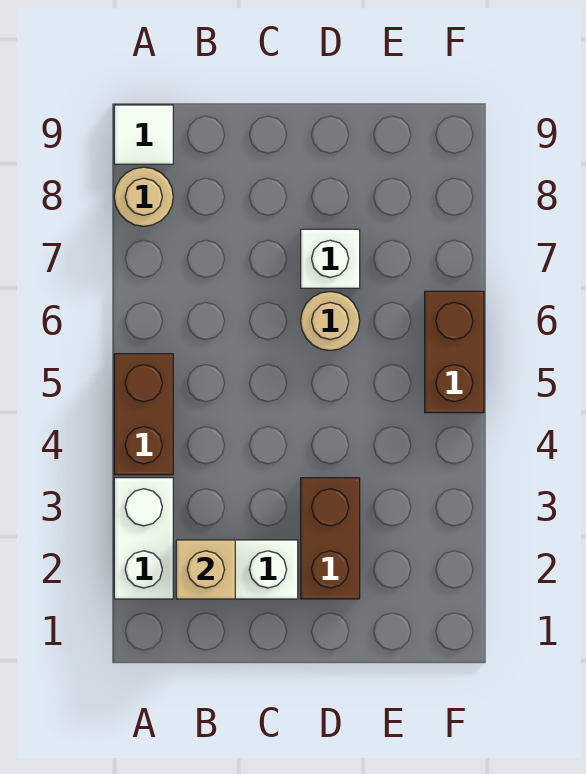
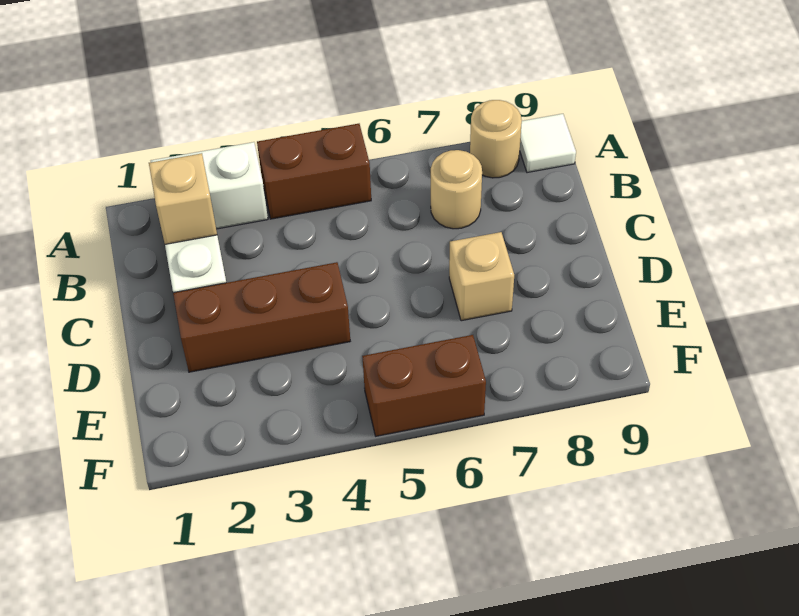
brown brick D2:D3 level 1 -> brown brick D2:D4 level 1
tan round brick D6 level 1 -> tan round brick B7 level 1
white brick D7 level 1 -> tan brick D7 level 1

